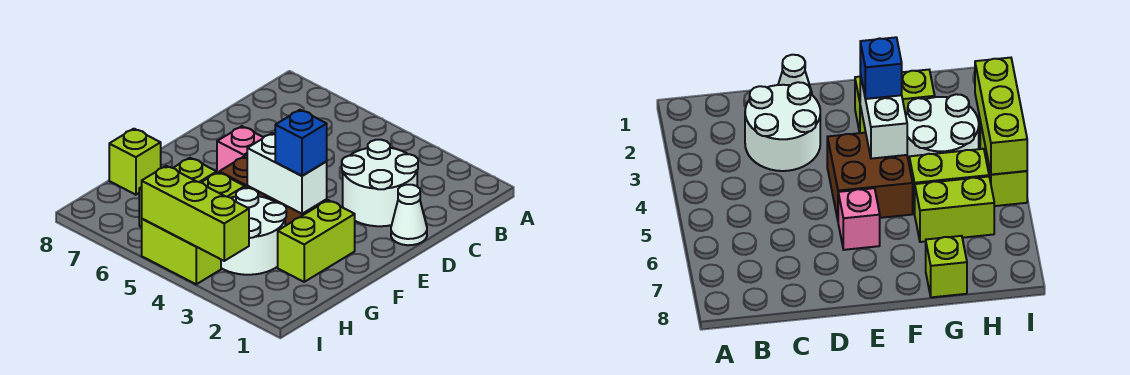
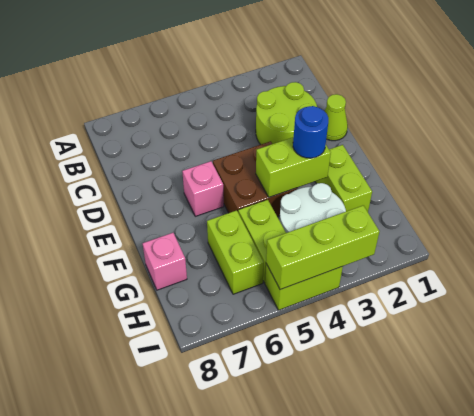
white round brick C2:D3 level 1 -> lime round brick C2:D3 level 1
white cone D1 level 1 -> lime cone D1 level 1
white brick F3:F4 level 2 -> lime brick F3:F4 level 2
blue brick F3 level 3 -> blue round brick F3 level 3
lime brick G8 level 1 -> pink brick G8 level 1

